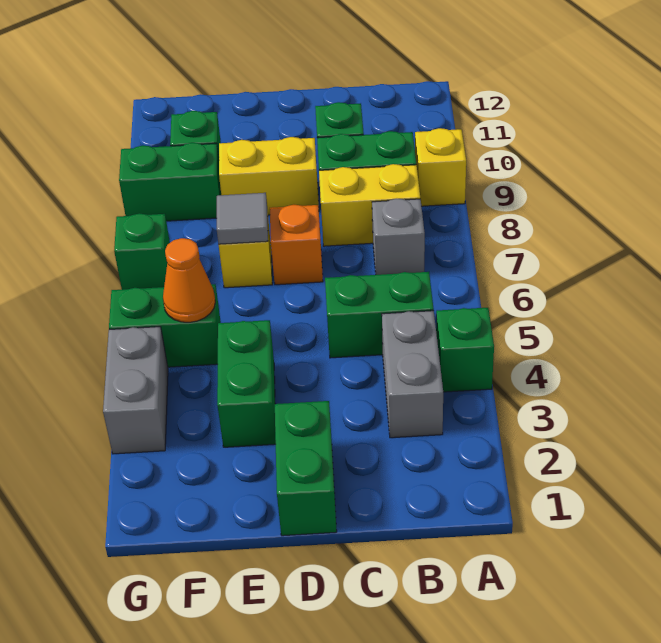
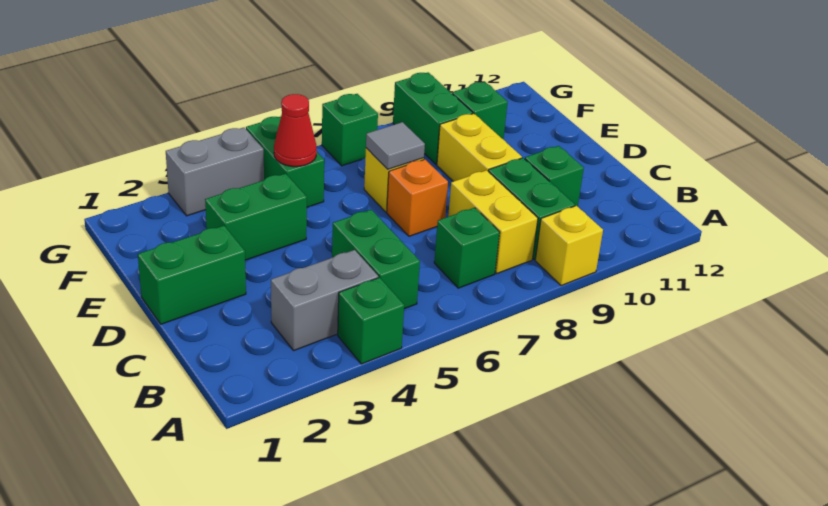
grey brick B7 level 1 -> green brick B7 level 1
orange cone F5 level 2 -> red cone F5 level 2

